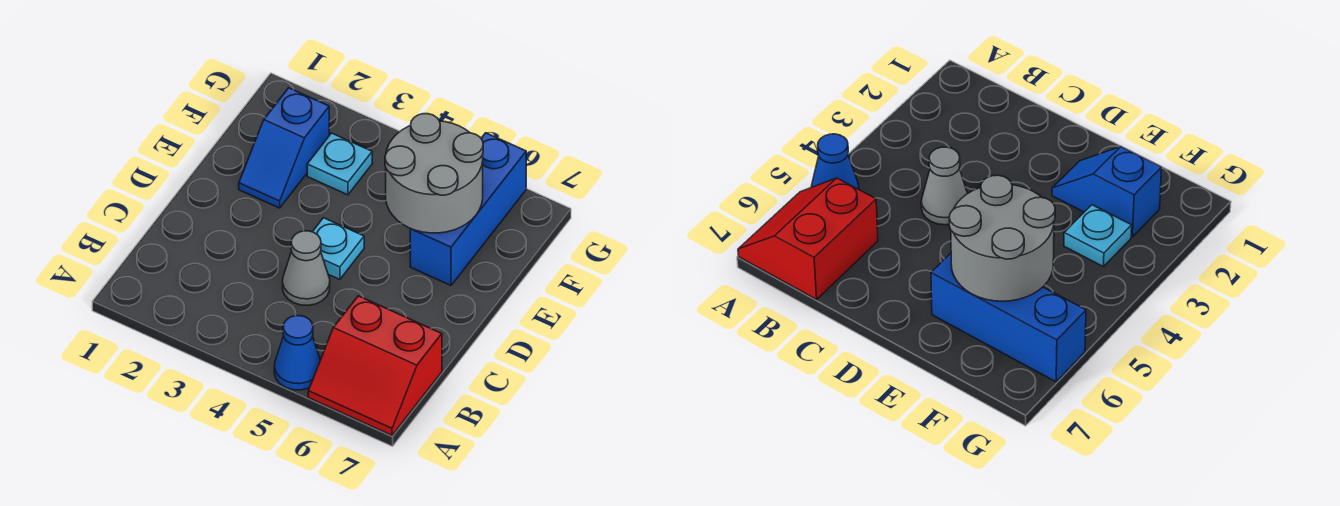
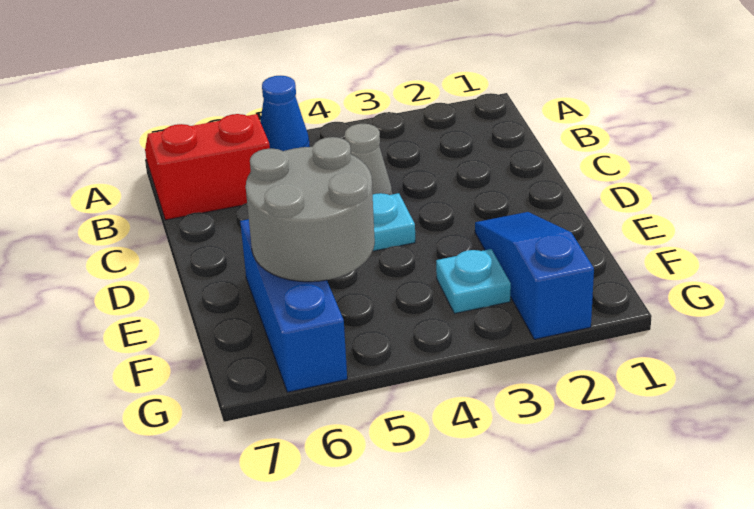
blue slope E2:F2 level 1 top F -> blue slope E2:G2 level 1 top G

